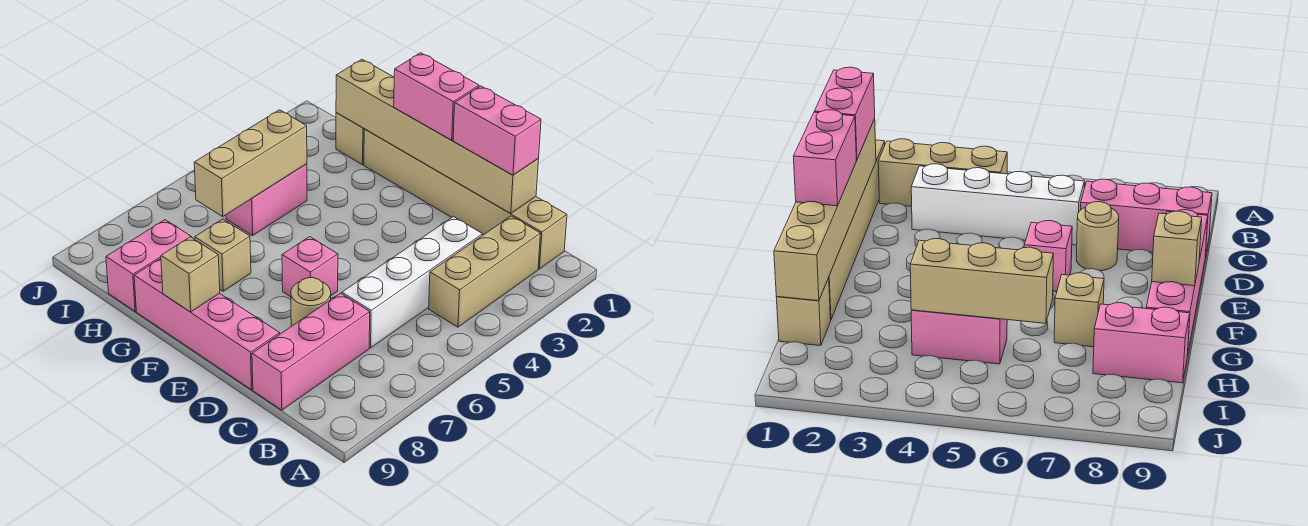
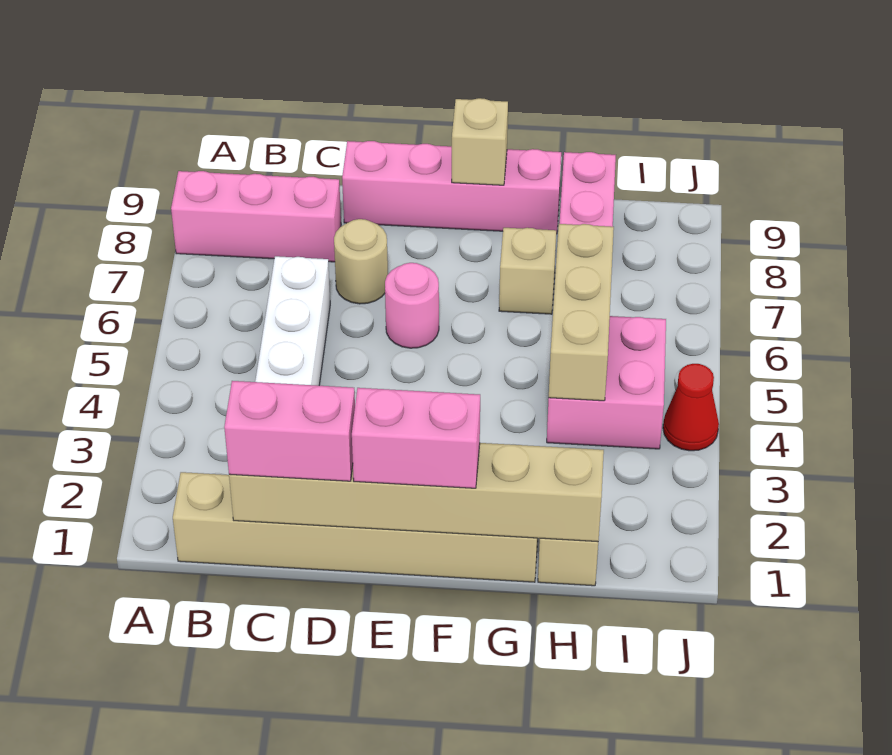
tan brick B2:B4 level 1 -> none
pink brick C7:C9 level 1 -> pink brick A8:C8 level 1
pink brick E6 level 1 -> pink round brick E6 level 1
pink brick H4:H5 level 1 -> pink brick H4:I5 level 1
none -> red cone J4 level 1

